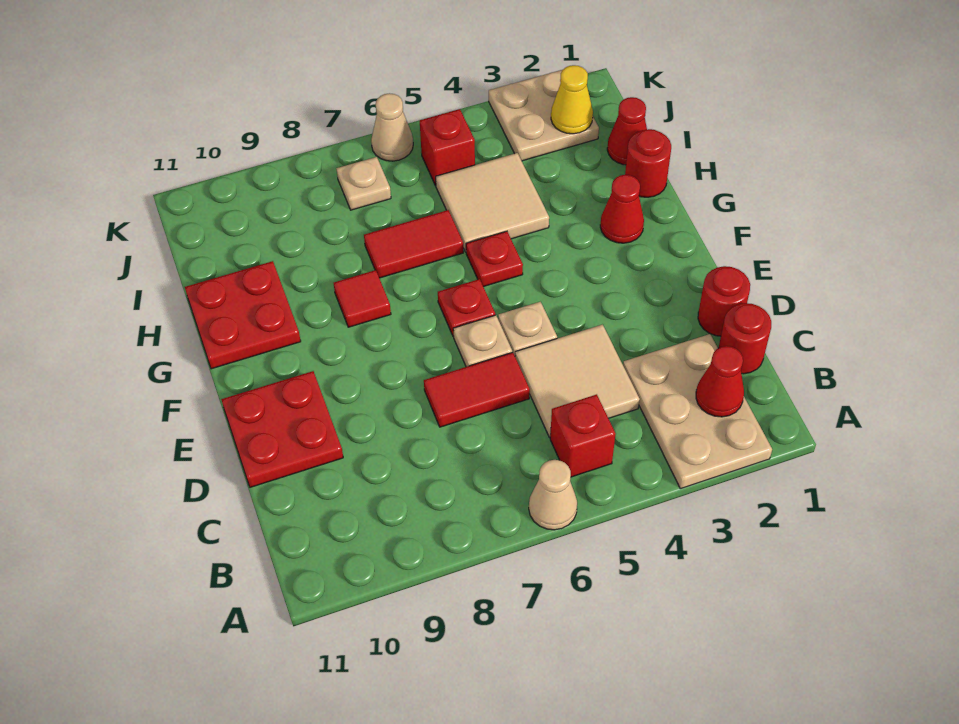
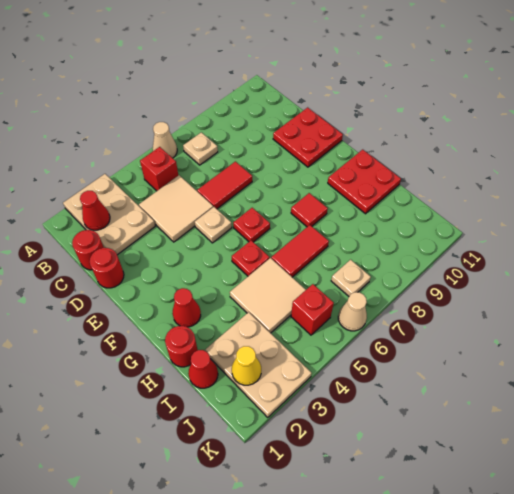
tan plate E6 level 1 -> tan plate B7 level 1
tan plate J2:K3 level 1 -> tan plate I2:K3 level 1

